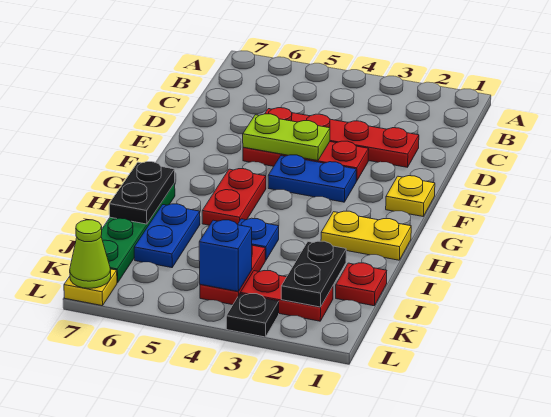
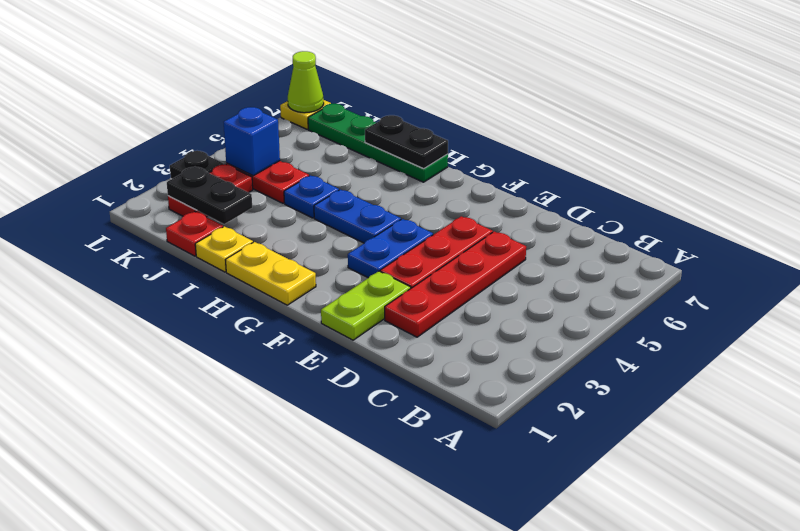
lime plate E4:E5 level 2 -> lime plate E1:E2 level 1
yellow plate F1 level 1 -> yellow plate I1 level 1
red plate G5:H5 level 1 -> none
yellow plate H1:H2 level 1 -> yellow plate G1:H1 level 1
blue plate I6:J6 level 1 -> blue plate G4:H4 level 1

